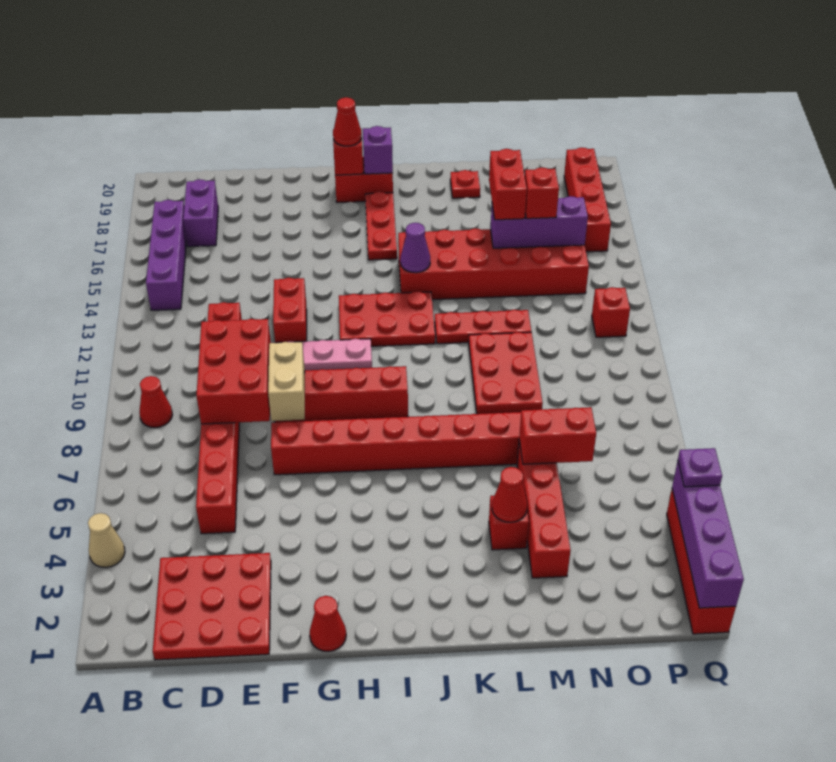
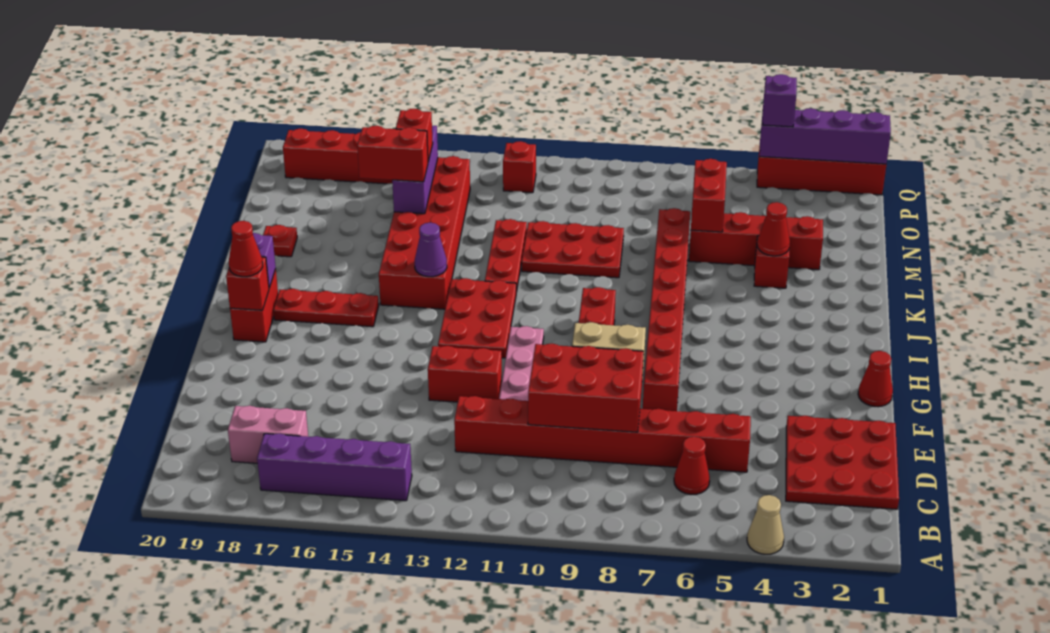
red cone B9 level 1 -> red cone C6 level 1
purple brick C17:C18 level 1 -> pink brick C17:C18 level 1
purple plate Q4 level 3 -> purple brick Q4 level 3

